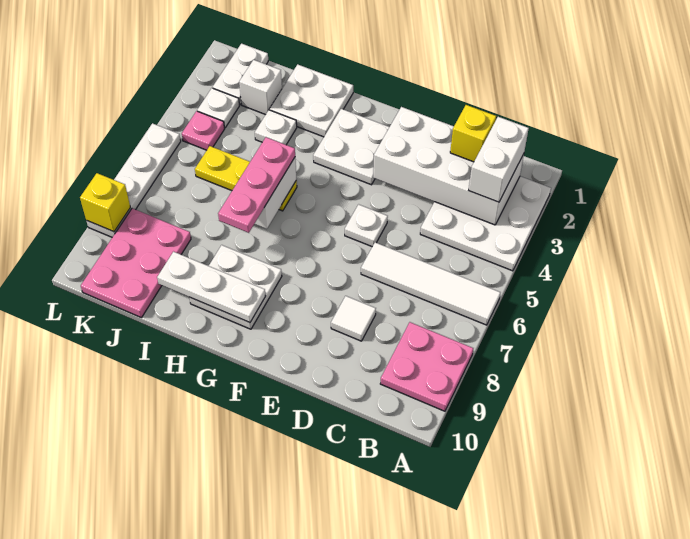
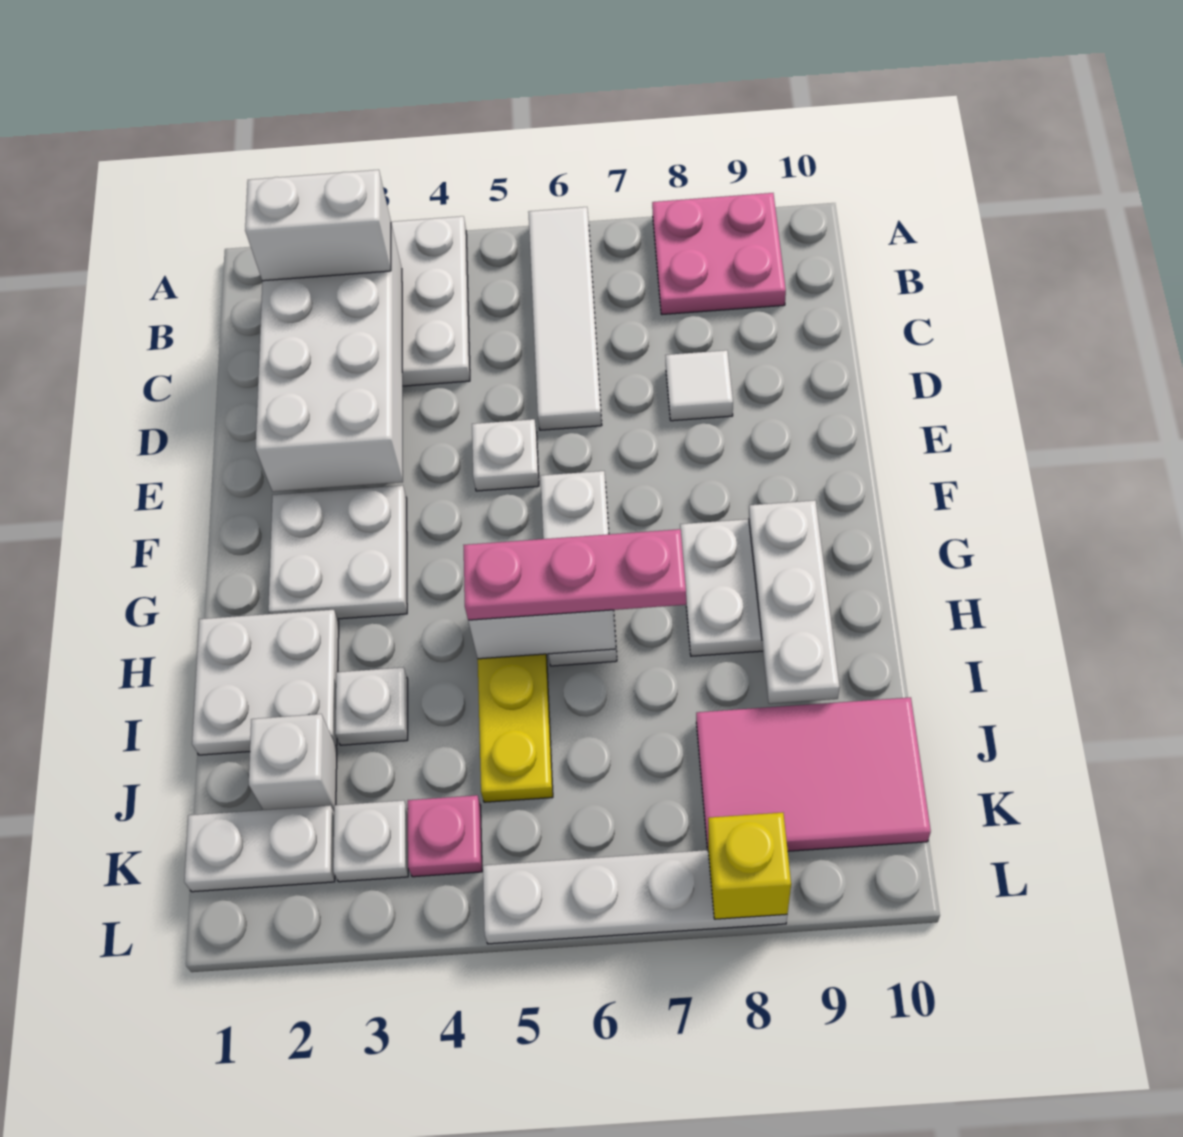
yellow brick C2 level 3 -> none
none -> white plate F6:H6 level 1
pink plate J8:K10 level 1 -> pink tile J8:K10 level 1

